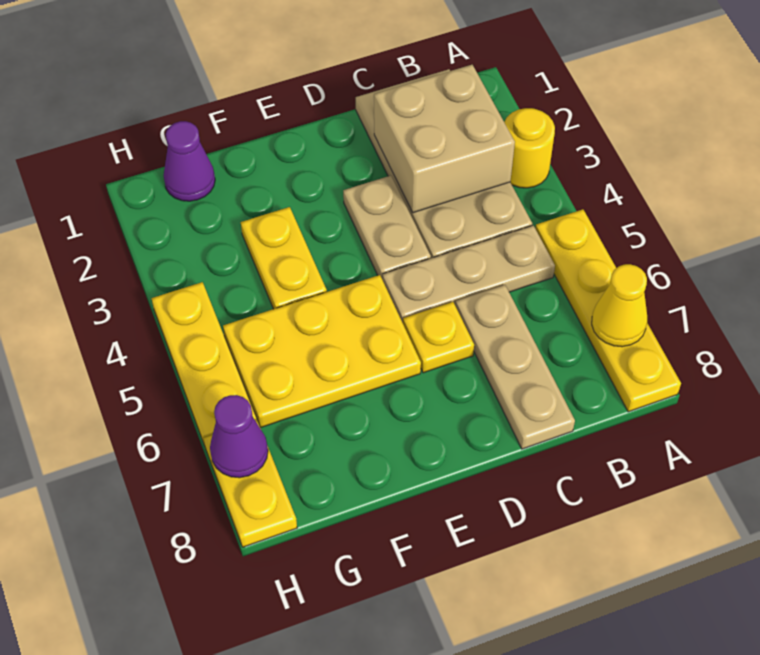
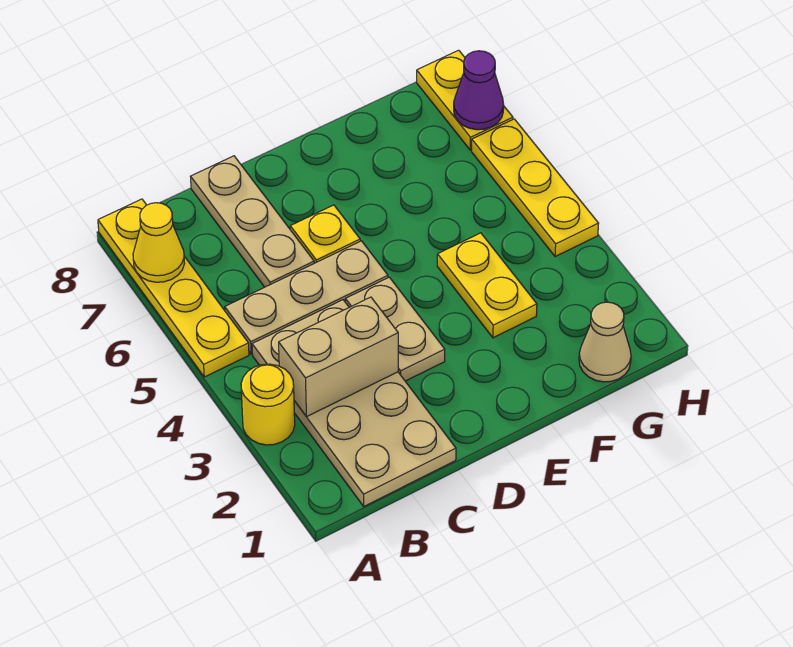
tan brick B2:C3 level 2 -> tan brick B3:C3 level 2
yellow plate E5:G6 level 1 -> none
purple cone G1 level 1 -> tan cone G1 level 1

